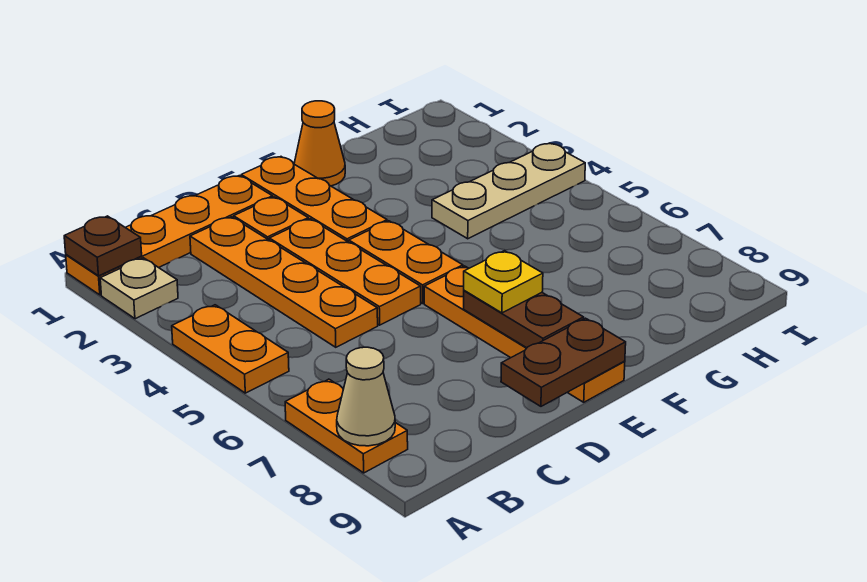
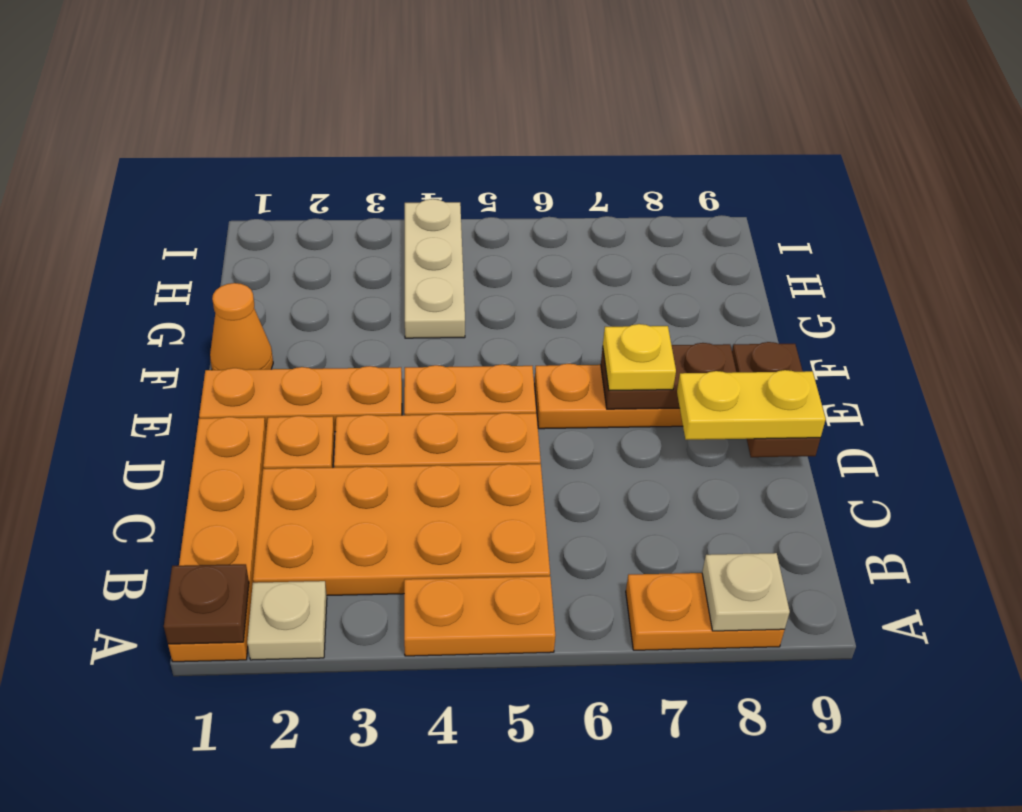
tan cone A8 level 2 -> tan plate A8 level 2
orange plate C2:C5 level 1 -> orange plate B2:C5 level 1
none -> yellow plate D8:D9 level 3

